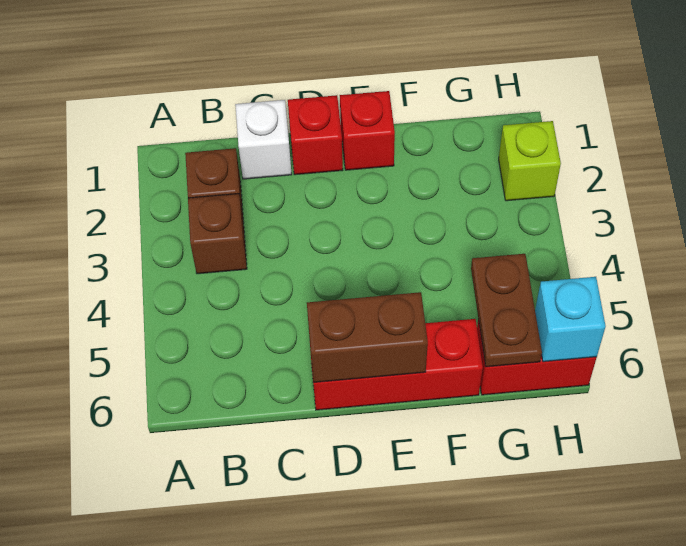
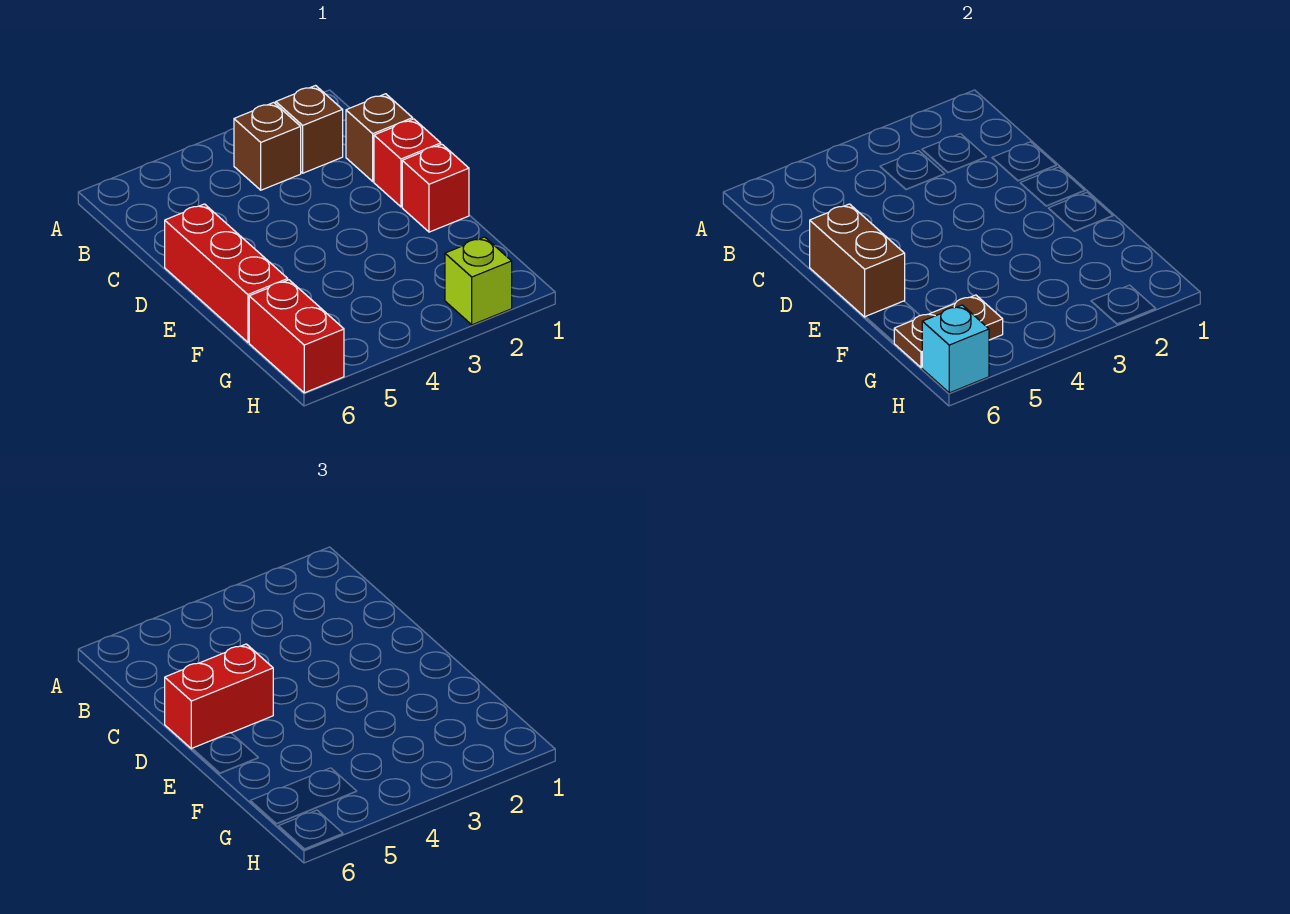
white brick C1 level 1 -> brown brick C1 level 1
none -> red brick D5:D6 level 3

